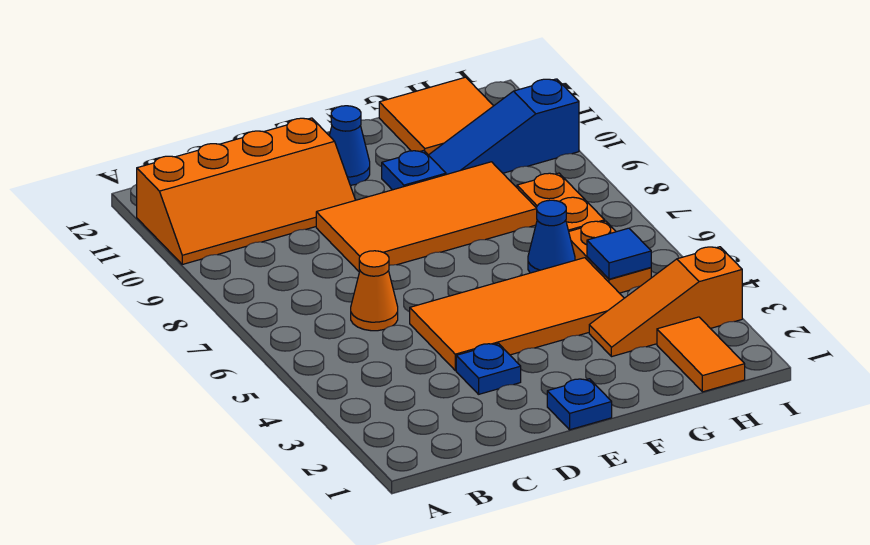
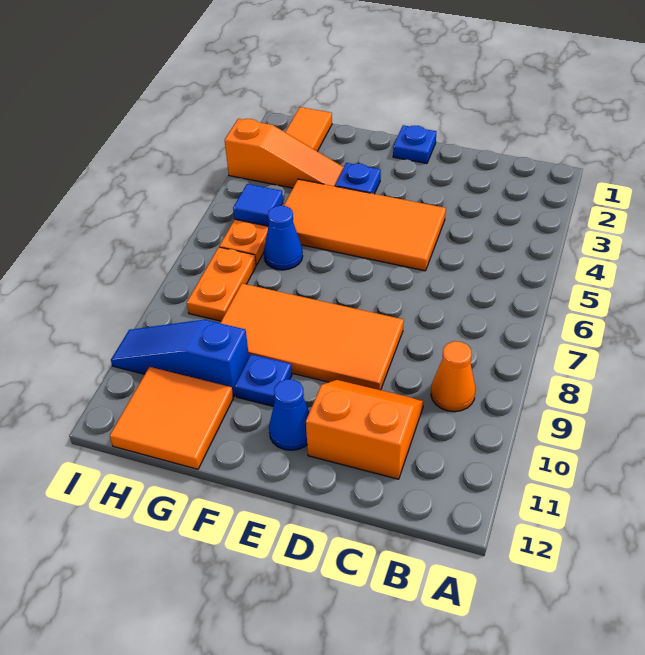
orange slope A10:D11 level 1 top 11 -> orange slope C10:D11 level 1 top 11
orange cone C6 level 1 -> orange cone B9 level 1
blue plate D3 level 1 -> blue plate F3 level 1
blue slope G10:I10 level 1 top I -> blue slope G10:I10 level 1 top G

